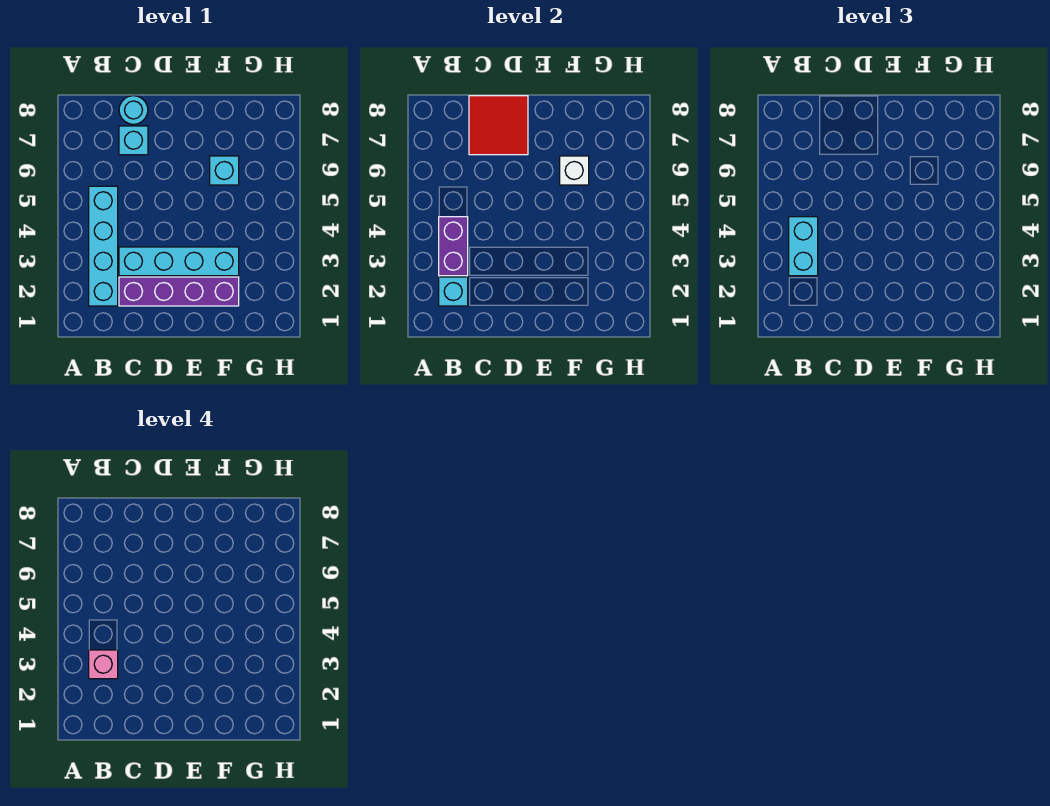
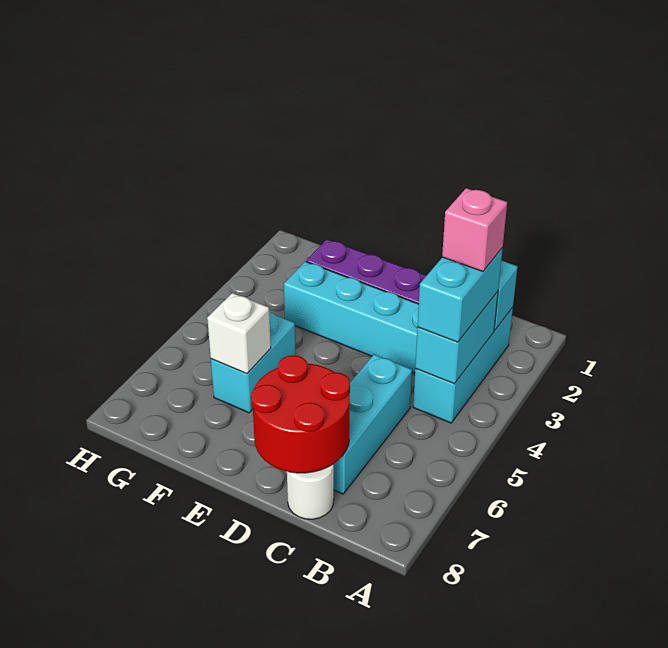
cyan brick B2:B5 level 1 -> cyan brick B2:B4 level 1
purple brick B3:B4 level 2 -> cyan brick B3:B4 level 2
cyan brick C7 level 1 -> cyan brick C5:C7 level 1
red tile C7:D8 level 2 -> red round brick C7:D8 level 2
cyan round brick C8 level 1 -> white round brick C8 level 1
cyan brick F6 level 1 -> cyan brick F5:F6 level 1

